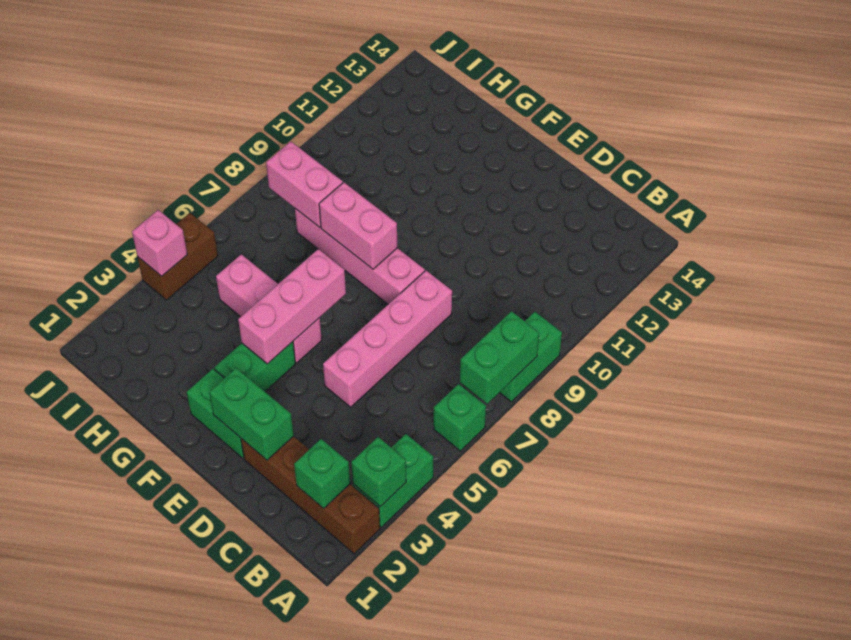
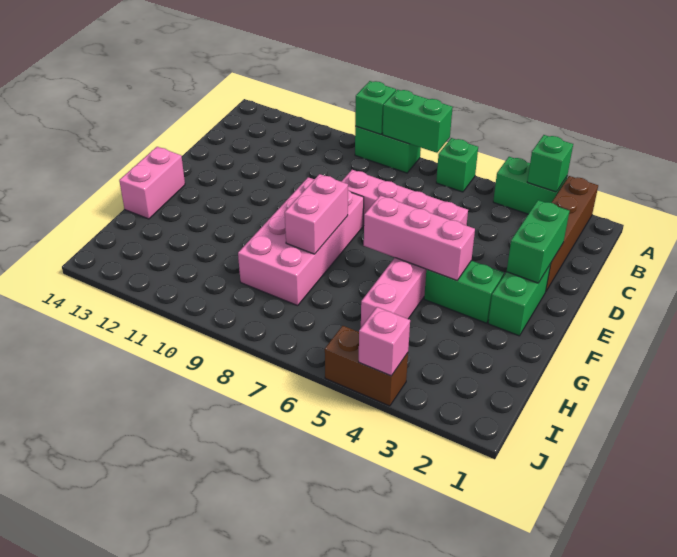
green brick B2 level 2 -> green brick A9 level 2
pink brick E8:H8 level 1 -> pink brick E8:H9 level 1
pink brick H8:I8 level 2 -> pink brick F14:G14 level 1

